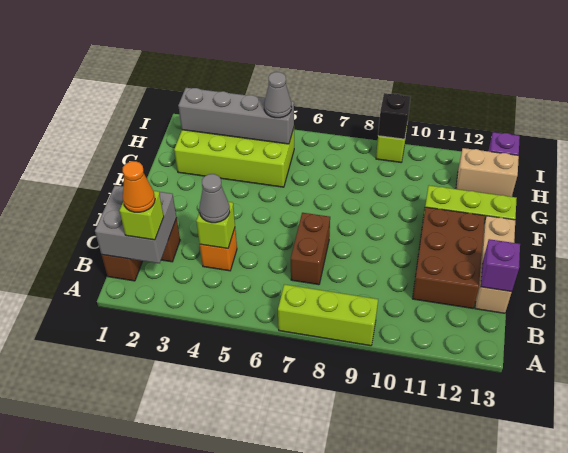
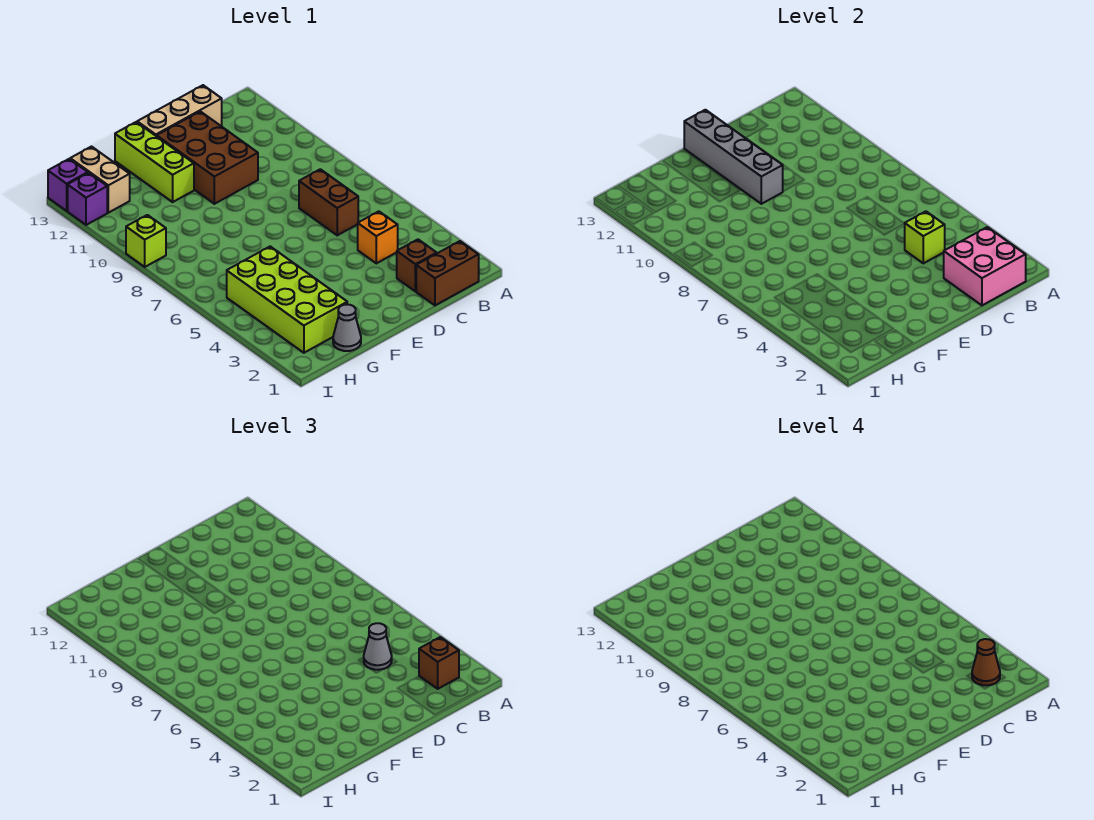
lime brick A7:A9 level 1 -> none
grey brick B1:C2 level 2 -> pink brick B1:C2 level 2
lime brick B2 level 3 -> brown brick B2 level 3
orange cone B2 level 4 -> brown cone B2 level 4
brown brick C7:D7 level 1 -> brown brick C6:C7 level 1
brown brick C11:E12 level 1 -> brown brick D10:E12 level 1
purple brick C13 level 2 -> purple brick I12 level 1
grey brick H2:H5 level 2 -> grey brick E10:E13 level 2
grey cone H5 level 3 -> grey cone G1 level 1
black brick I9 level 2 -> none

